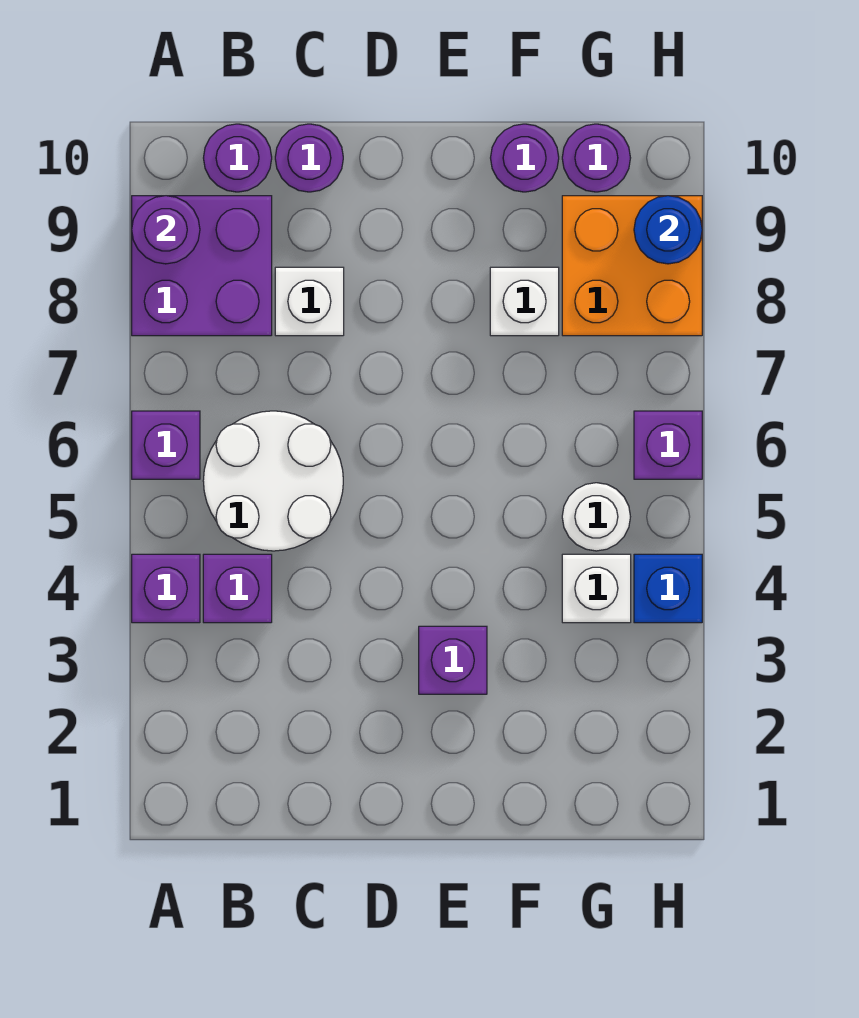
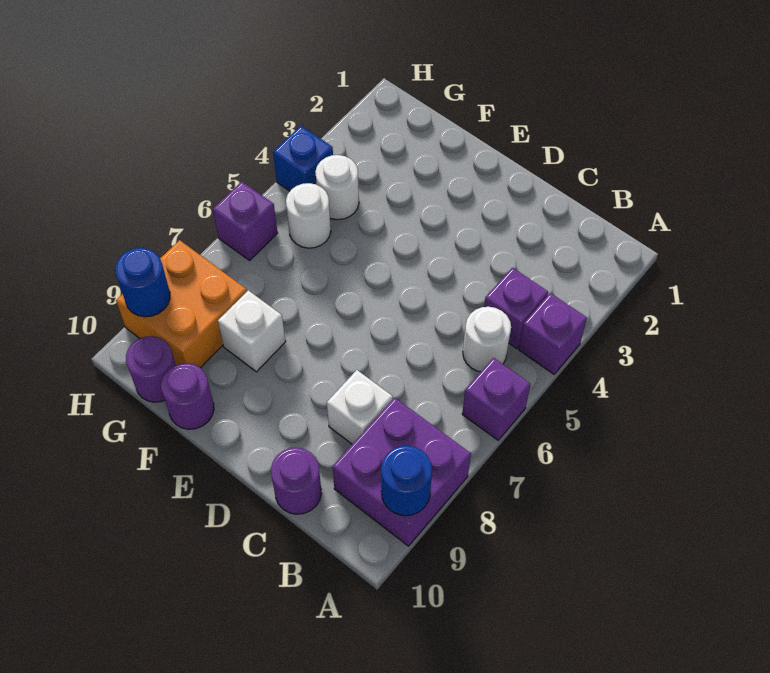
purple round brick A9 level 2 -> blue round brick A9 level 2
white round brick B5:C6 level 1 -> white round brick B5 level 1
purple round brick B10 level 1 -> none
purple brick E3 level 1 -> none
white brick G4 level 1 -> white round brick G4 level 1

